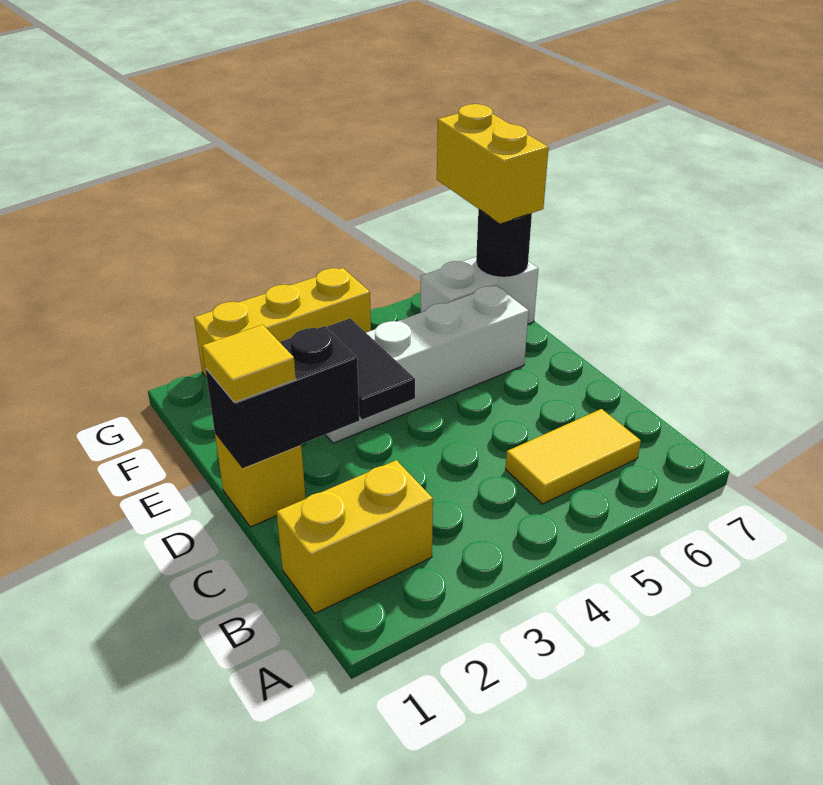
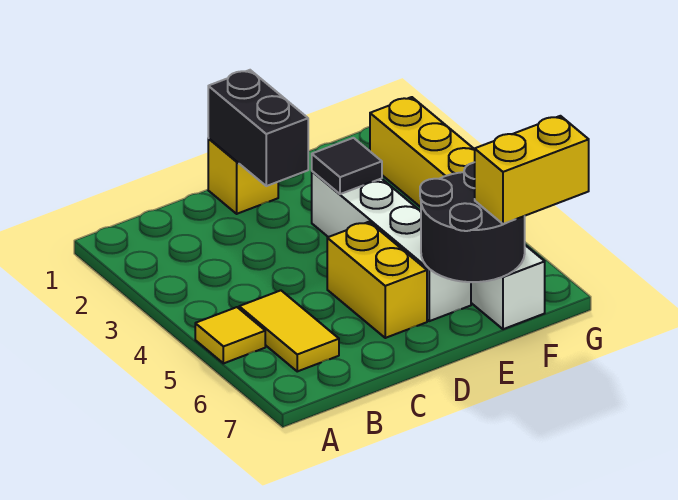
yellow brick B1:B2 level 1 -> yellow brick D5:D6 level 1
yellow tile D1 level 3 -> yellow tile A5 level 1
black tile D3:E3 level 2 -> black tile E3 level 2
black round brick F7 level 2 -> black round brick E6:F7 level 2

